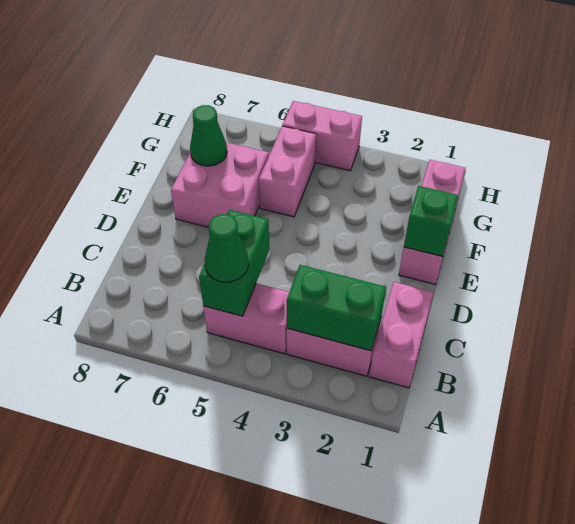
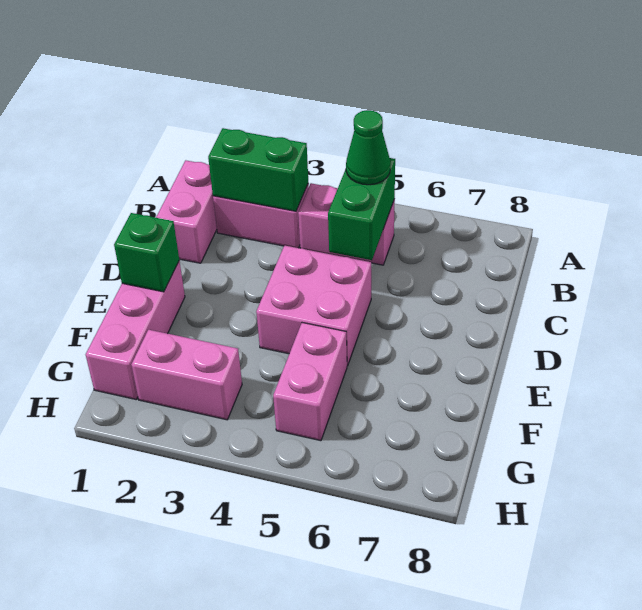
pink brick E6:F7 level 1 -> pink brick D4:E5 level 1
green cone F7 level 2 -> none
pink brick H4:H5 level 1 -> pink brick G2:G3 level 1

